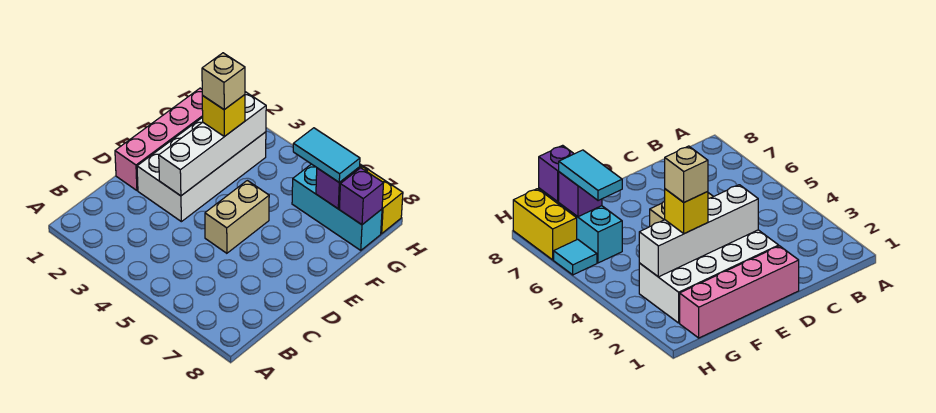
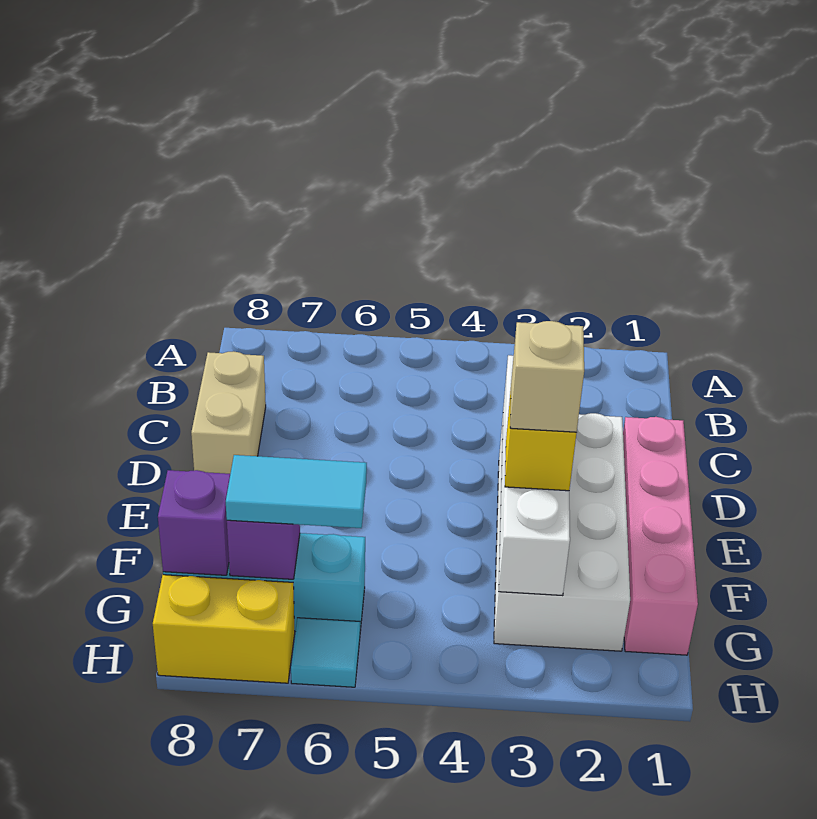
tan brick D5:E5 level 1 -> tan brick C8:D8 level 1

